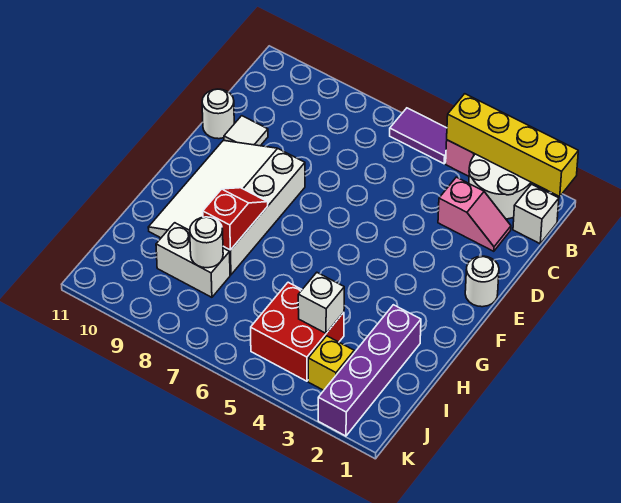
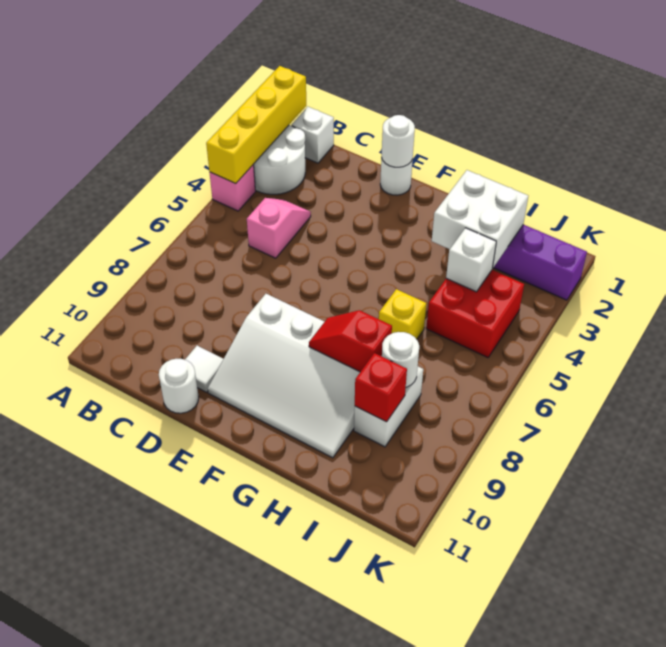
purple tile A5:A6 level 1 -> none
pink slope C2:C3 level 1 top 3 -> pink slope C4:C5 level 1 top 5
none -> white round brick E1 level 2
none -> white brick H2:I3 level 2
none -> red brick I9 level 2
yellow brick J3 level 1 -> yellow brick H6 level 1

